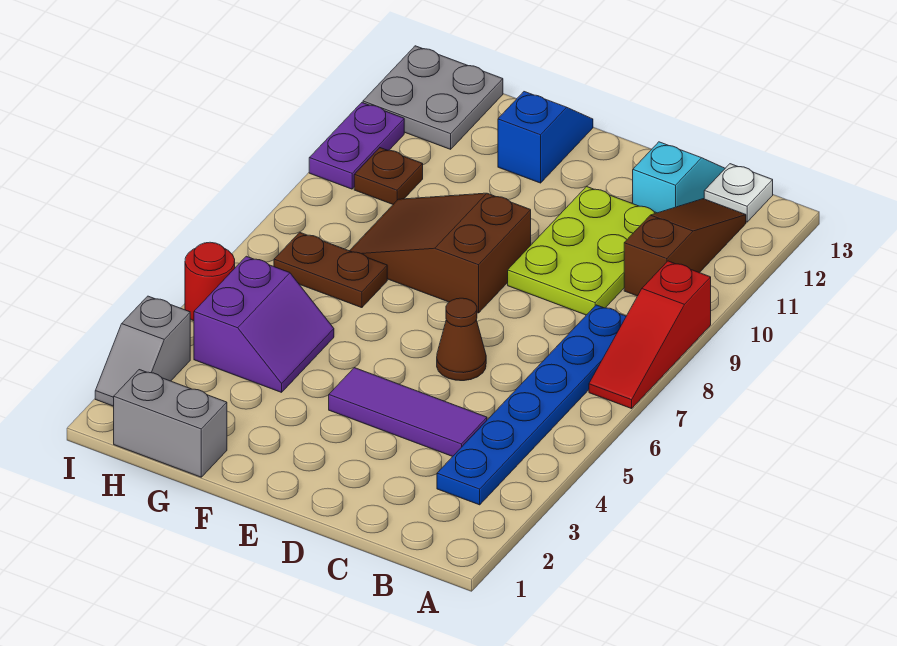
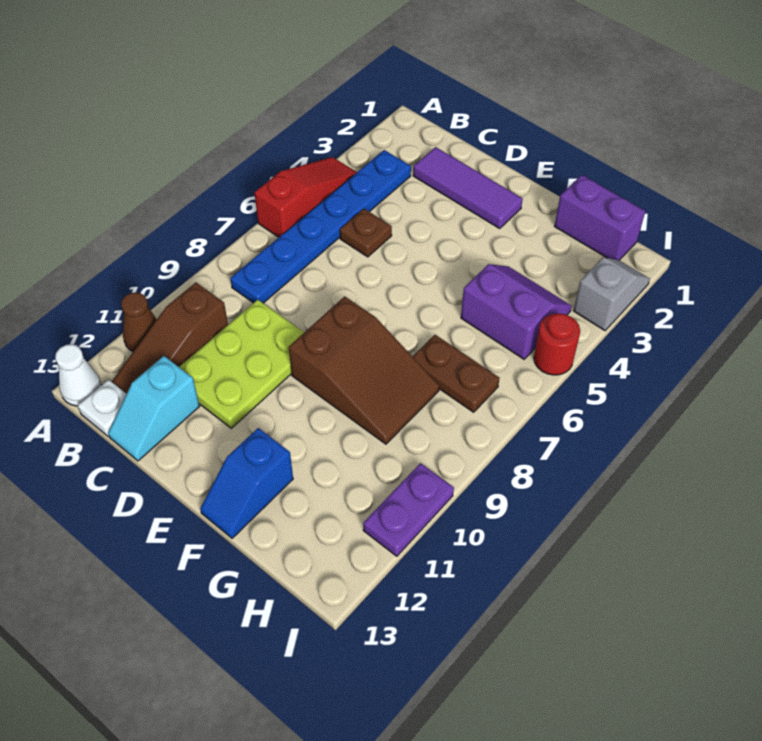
red slope A7:A9 level 1 top 9 -> red slope A4:A6 level 1 top 6
none -> white cone A13 level 1
purple tile C4:E4 level 1 -> purple tile C2:E2 level 1
brown cone D6 level 1 -> brown cone A11 level 1
grey brick G1:H1 level 1 -> purple brick G1:H1 level 1
purple slope G4:H5 level 1 top H -> purple slope G4:H5 level 1 top 5
brown plate H10 level 1 -> brown plate C5 level 1
grey plate H12:I13 level 1 -> none

